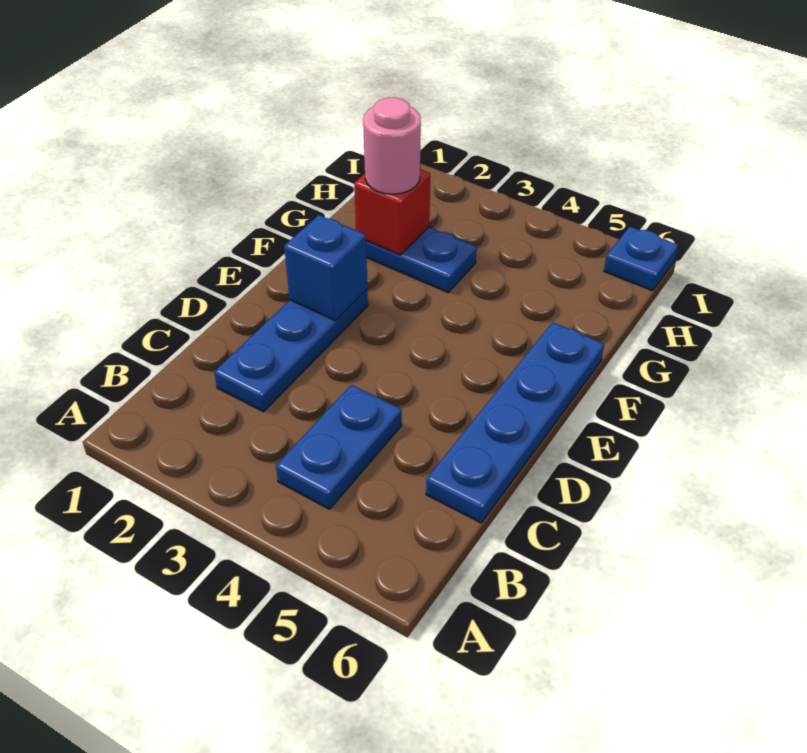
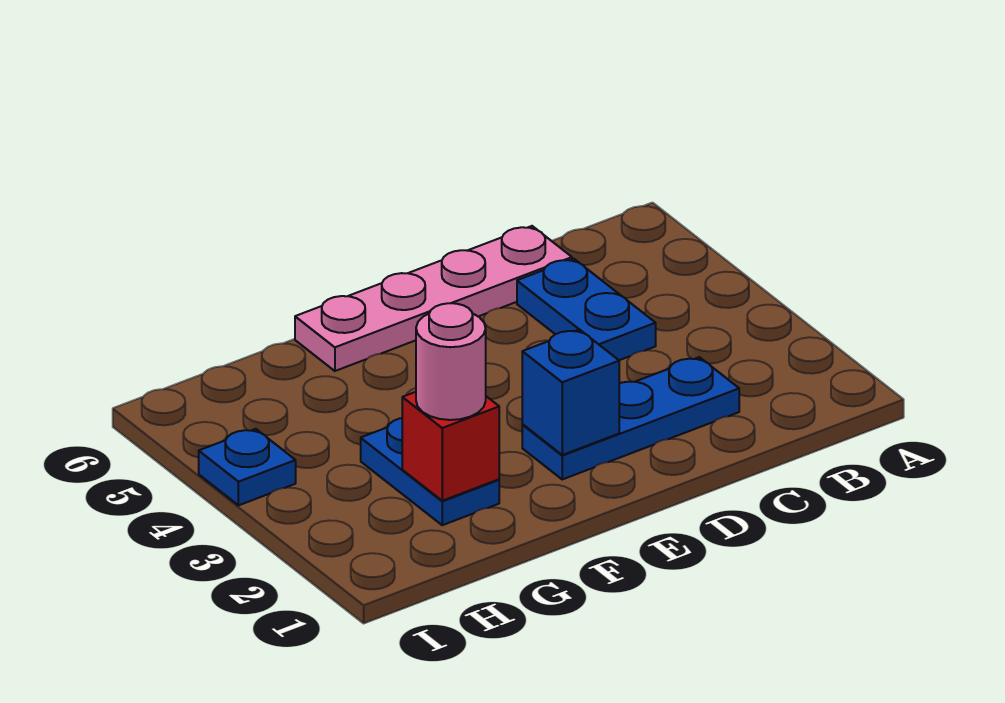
blue plate B4:C4 level 1 -> blue plate C4:C5 level 1
blue plate C6:F6 level 1 -> pink plate C6:F6 level 1
blue plate I6 level 1 -> blue plate I4 level 1

